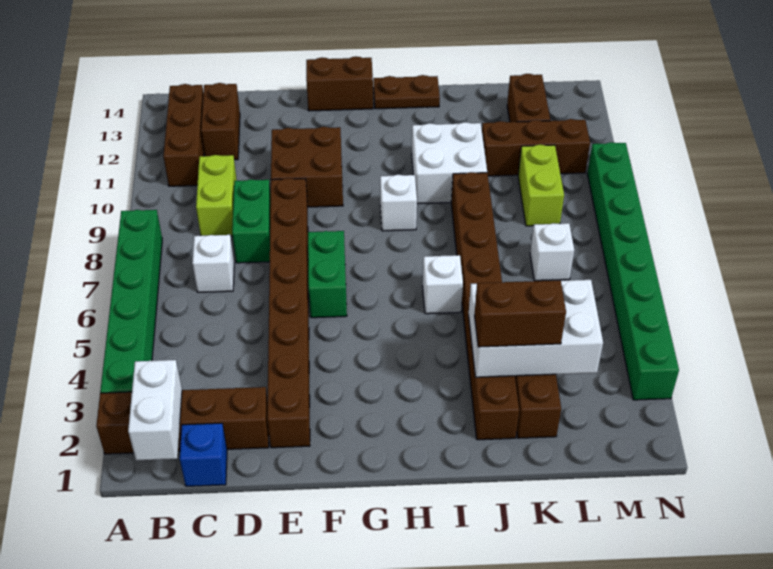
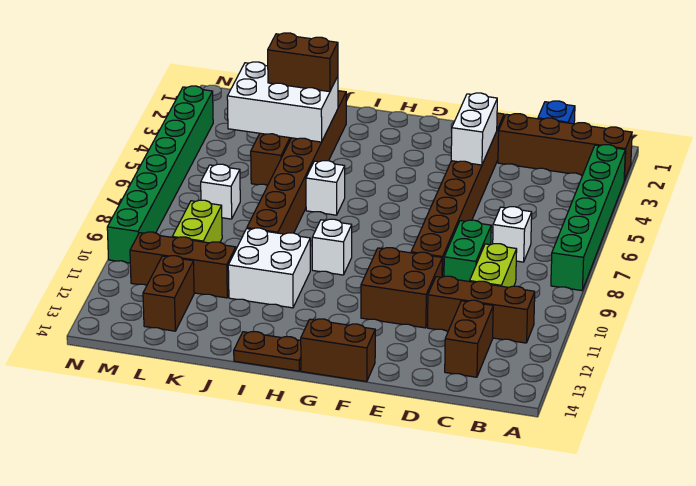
white brick B1:B2 level 2 -> white brick E3:E4 level 2
brown brick B11:B13 level 1 -> brown brick B11:D11 level 1
green brick F6:F7 level 1 -> none

